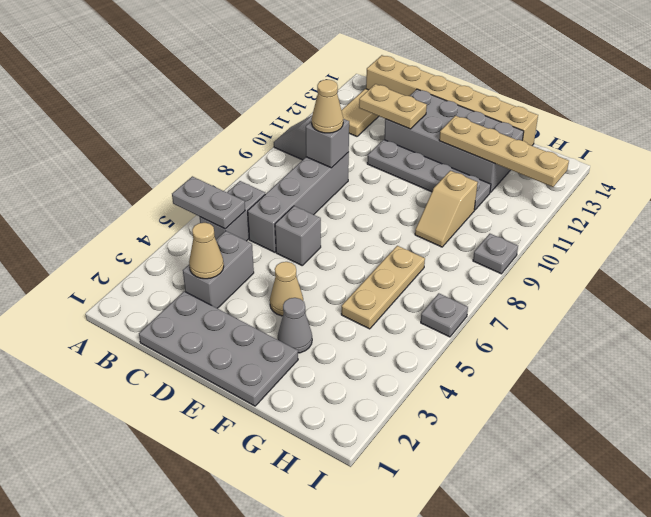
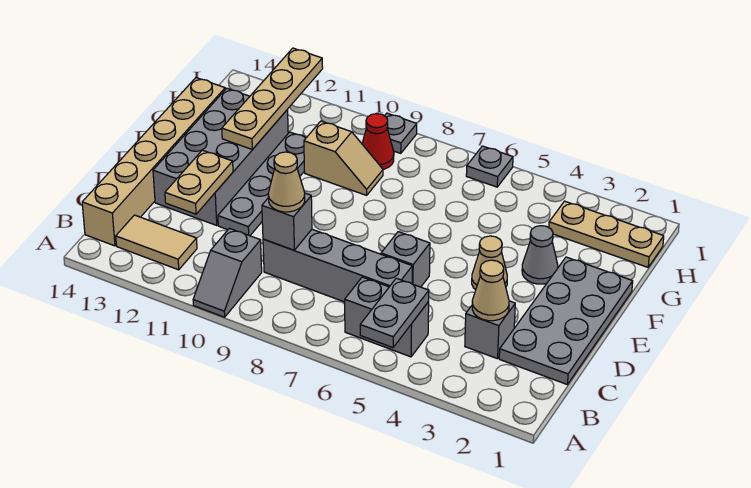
grey brick C3:C4 level 1 -> grey brick C3 level 1
tan plate G5:G7 level 1 -> tan plate H1:H3 level 1
none -> red cone H9 level 1

